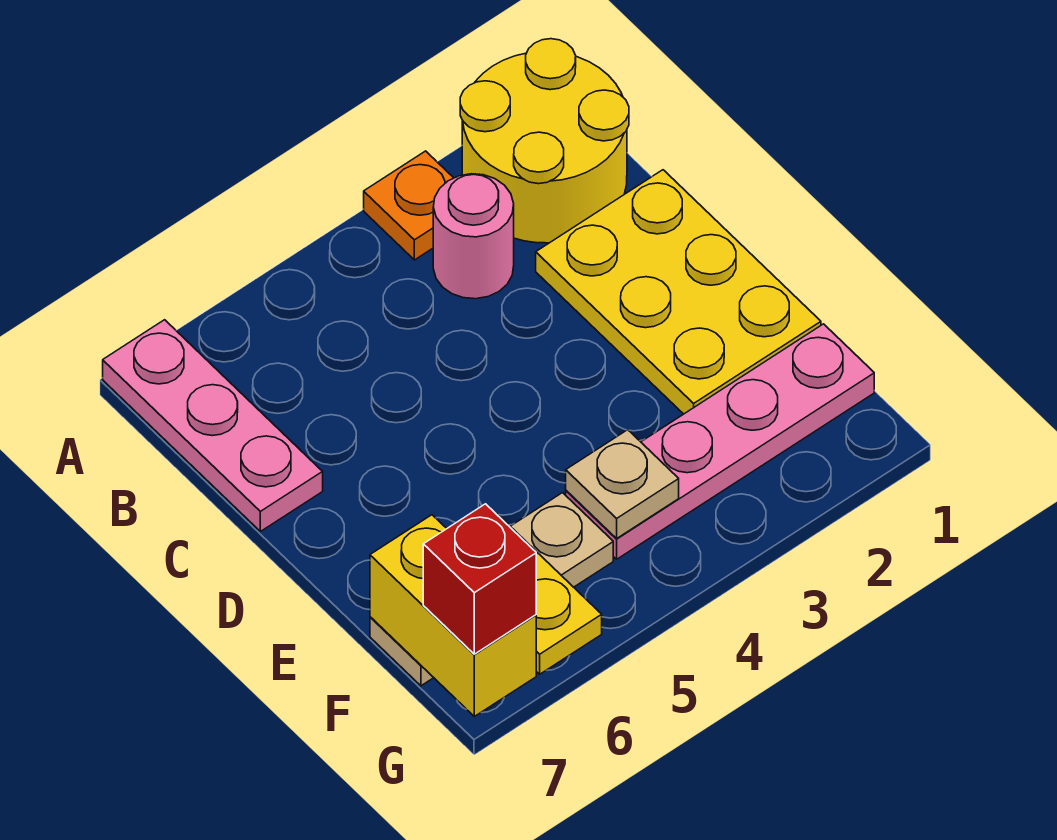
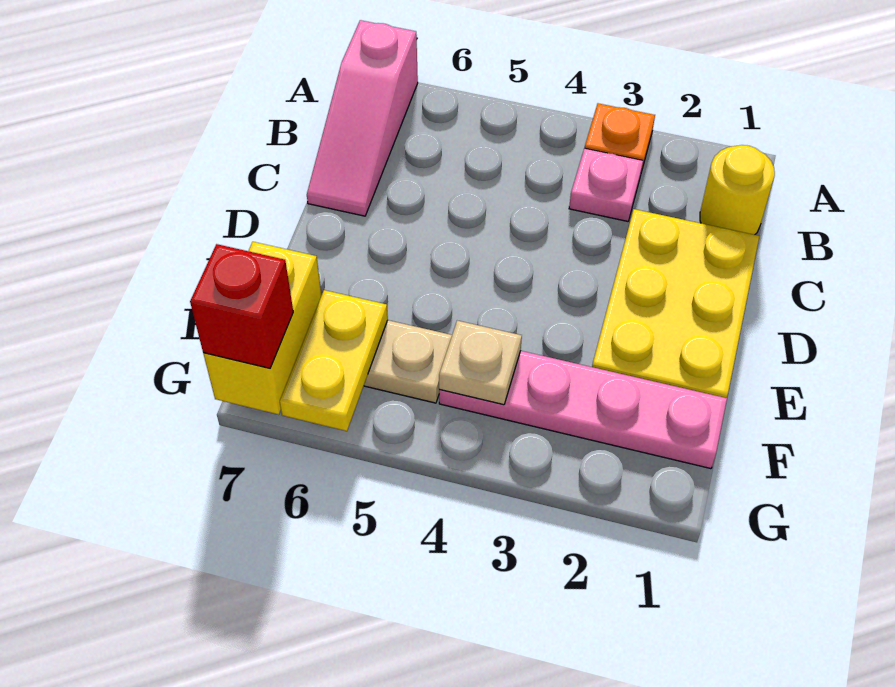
yellow round brick A1:B2 level 1 -> yellow round brick B1 level 1
pink plate A7:C7 level 1 -> pink slope A7:C7 level 1 top A
pink round brick B3 level 1 -> pink plate B3 level 1

